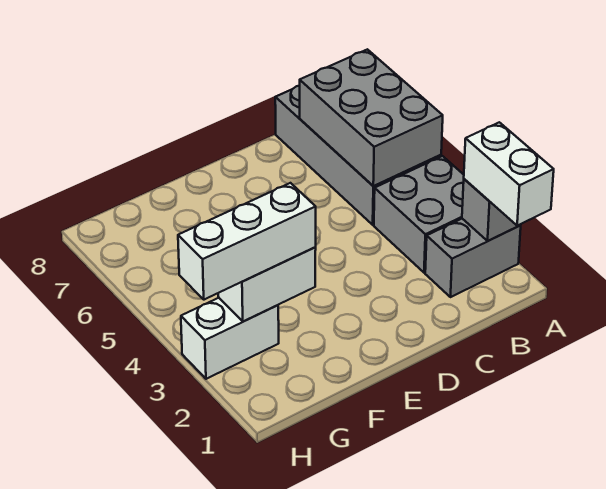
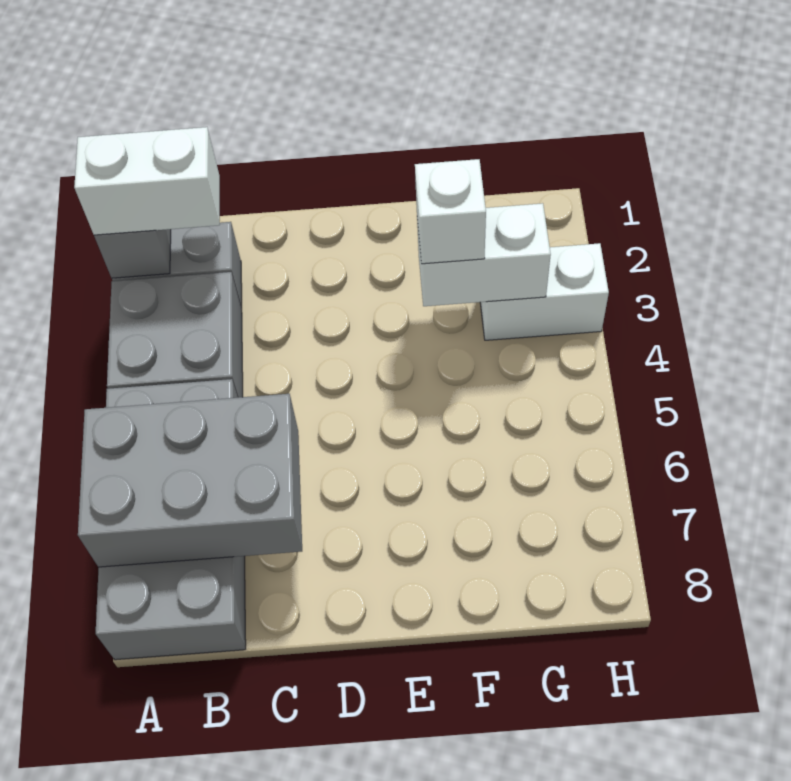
white brick A1:A2 level 3 -> white brick A2:B2 level 3
grey brick A5:B7 level 2 -> grey brick A6:C7 level 2
white brick F3:H3 level 3 -> white brick F3 level 3

